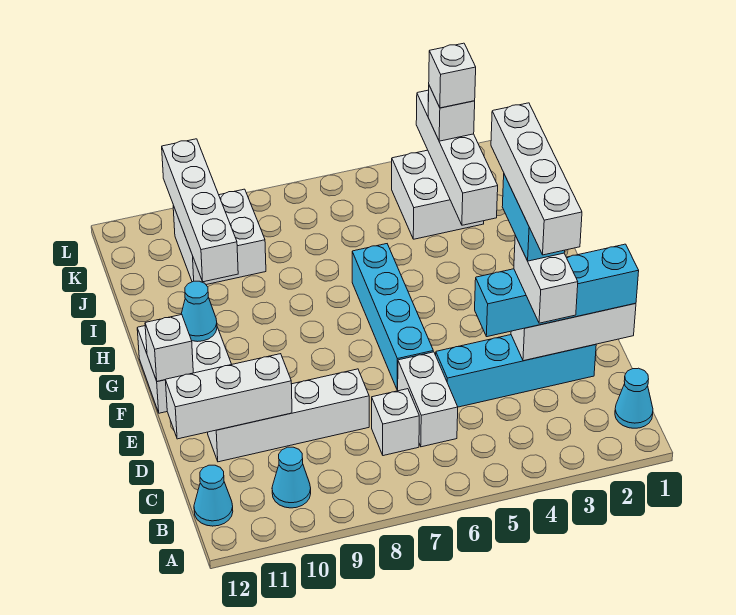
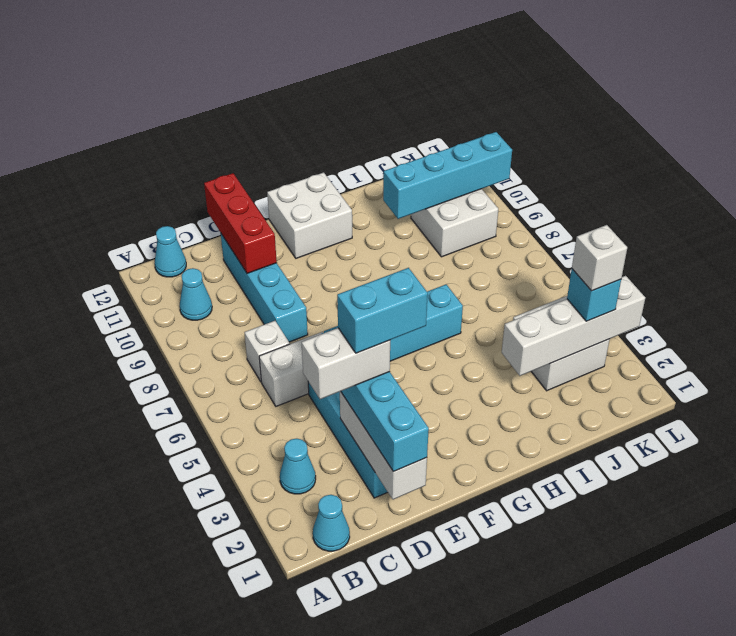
white brick C3:F3 level 6 -> none
white brick D8:D11 level 1 -> cyan brick D8:D11 level 1
white brick D10:D12 level 2 -> red brick D10:D12 level 2
white brick F12 level 2 -> none
cyan cone G11 level 2 -> cyan cone B3 level 1
white brick I10:L10 level 2 -> cyan brick I10:L10 level 2
white brick K3 level 3 -> cyan brick K3 level 3

